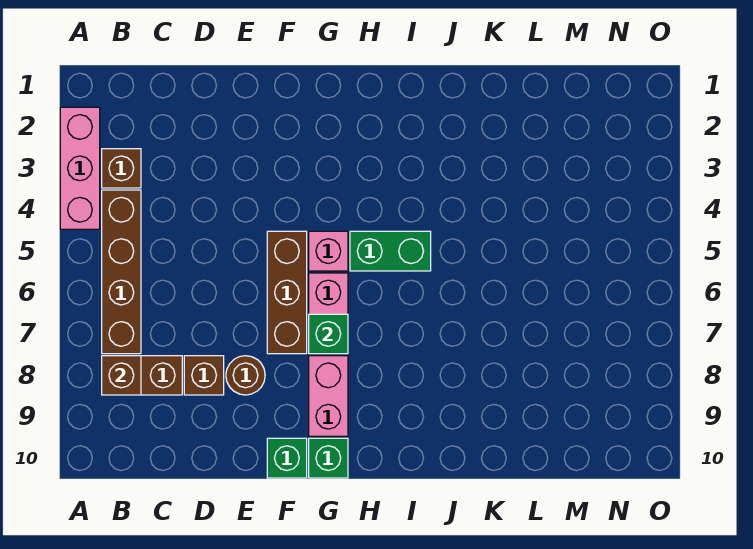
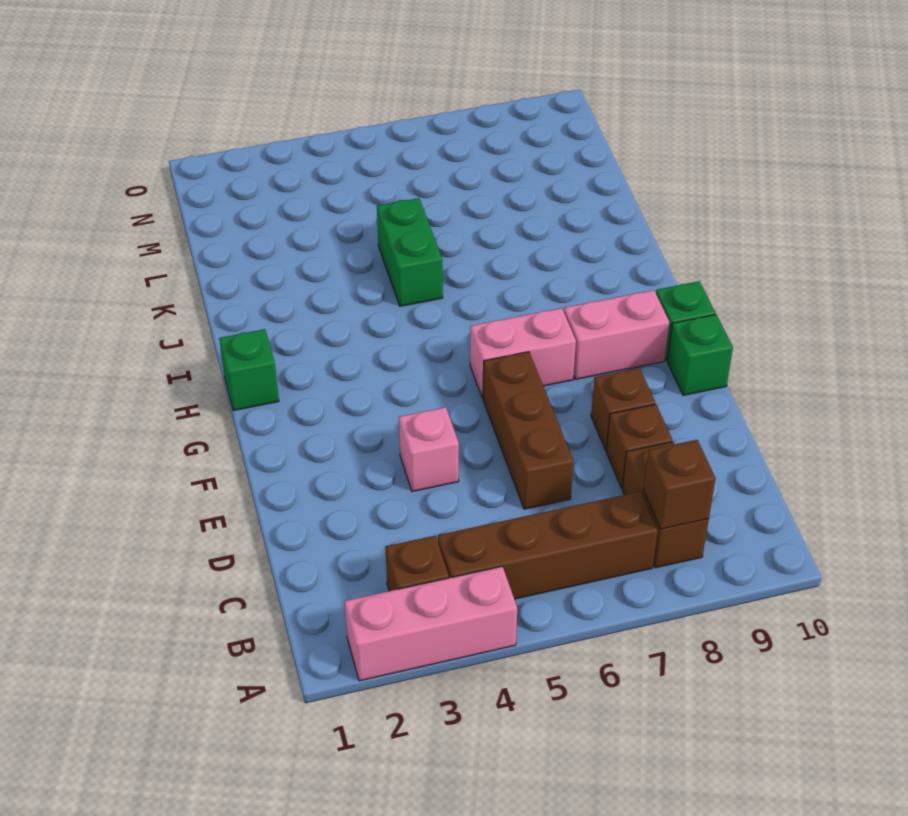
brown round brick E8 level 1 -> brown brick E8 level 1
brown brick F5:F7 level 1 -> brown brick D6:F6 level 1
pink brick G5 level 1 -> pink brick E4 level 1
green brick G7 level 2 -> green brick H1 level 1
green brick H5:I5 level 1 -> green brick J5:K5 level 1

